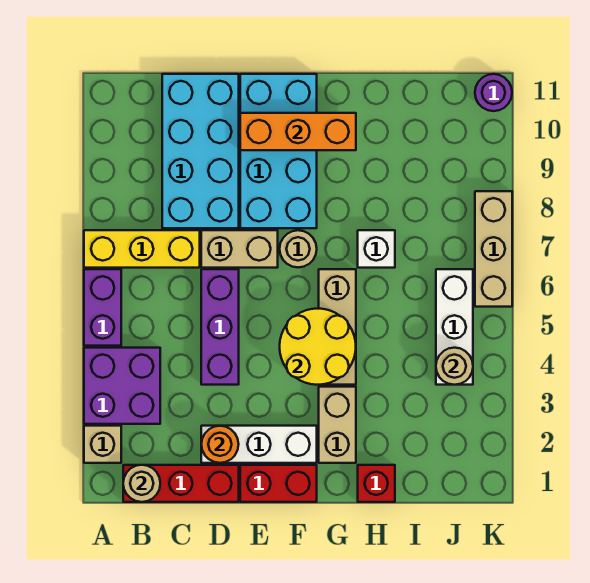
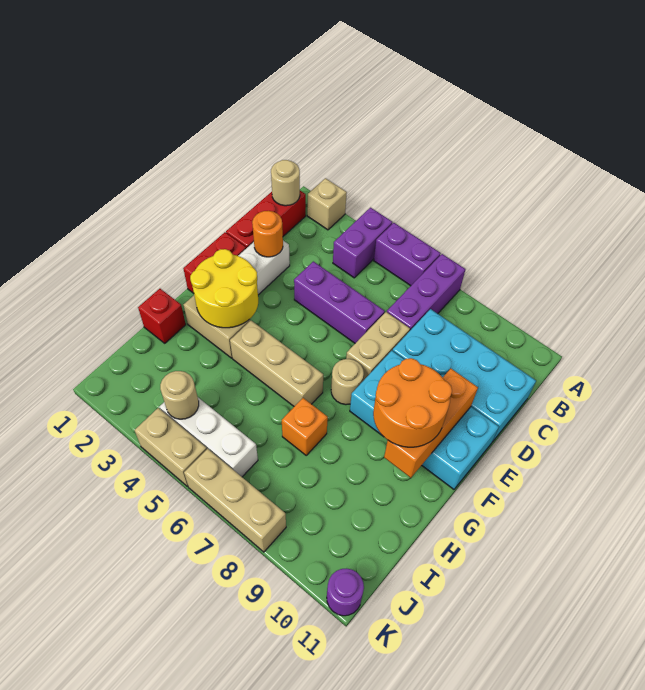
purple brick A3:B4 level 1 -> purple brick A4:B4 level 1
yellow brick A7:C7 level 1 -> purple brick A7:C7 level 1
yellow round brick F4:G5 level 2 -> yellow round brick F2:G3 level 2
none -> orange round brick F9:G10 level 3
white brick H7 level 1 -> orange brick H7 level 1
none -> tan brick K4:K5 level 1

